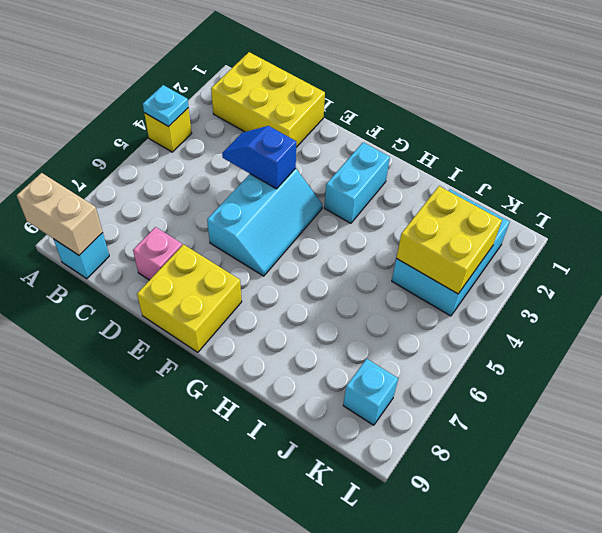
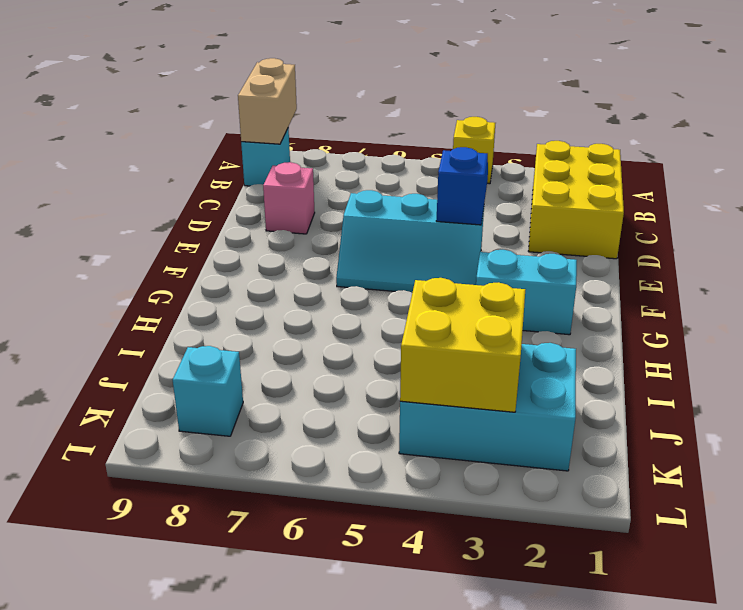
cyan plate A4 level 2 -> none
yellow brick E8:F9 level 1 -> none

